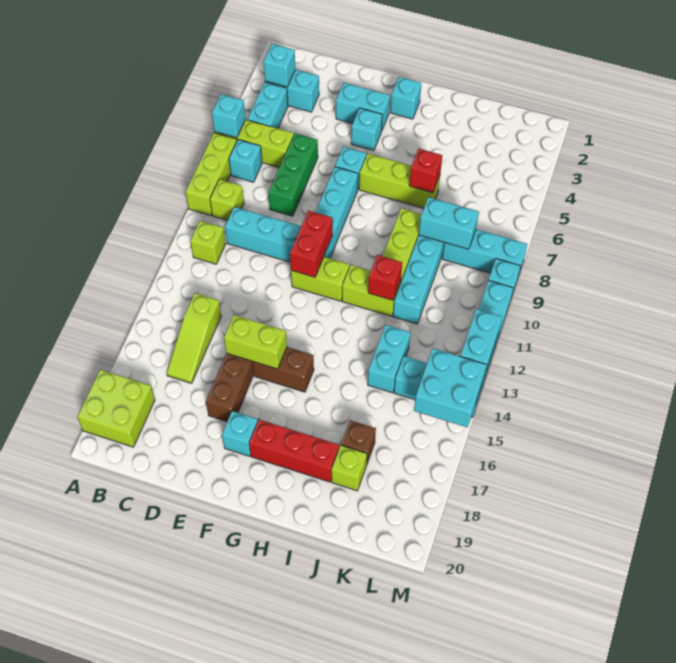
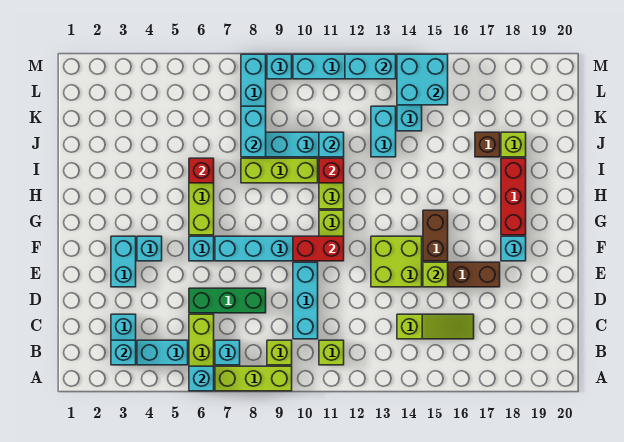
lime brick A18:B19 level 1 -> lime brick E13:F14 level 1
lime brick E15:F15 level 2 -> lime brick E15 level 2
cyan brick G2 level 1 -> cyan brick J11 level 2
cyan brick J13:J14 level 1 -> cyan brick J13:K13 level 1

